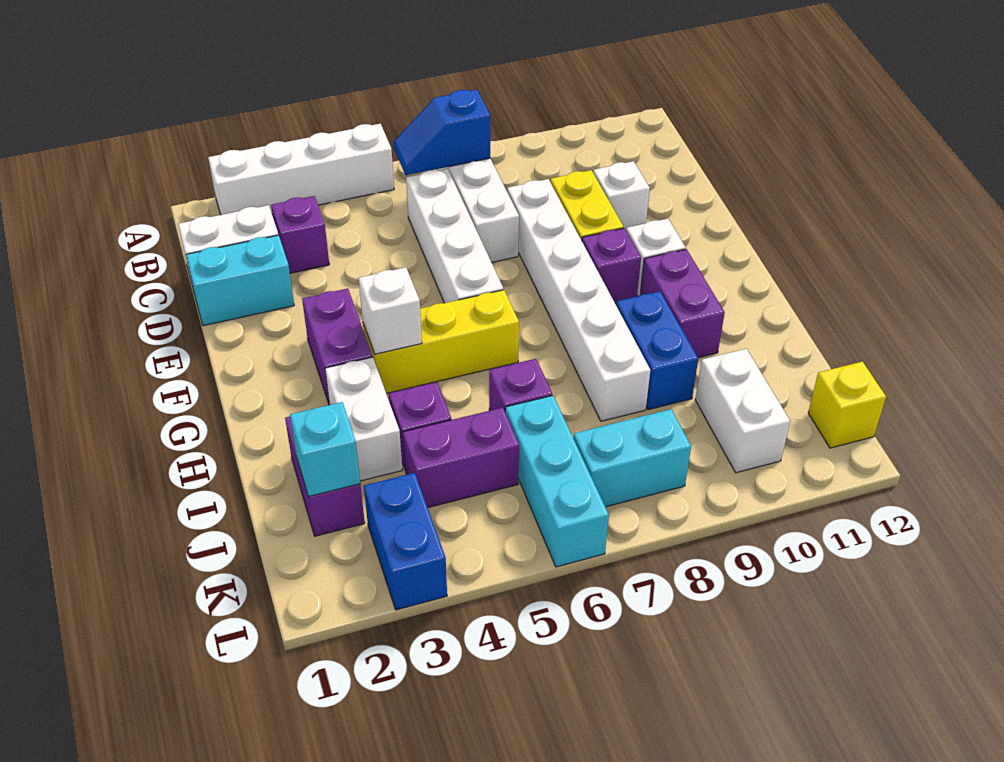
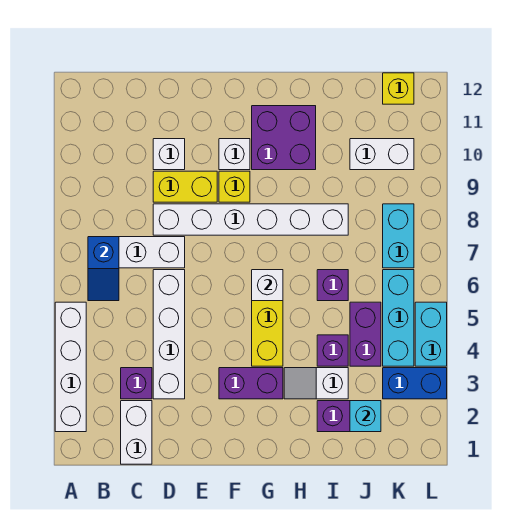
white brick C6:F6 level 1 -> white brick D3:D6 level 1
cyan brick D1:D2 level 1 -> cyan brick L4:L5 level 1
purple brick F9 level 1 -> yellow brick F9 level 1
white brick G4 level 2 -> white brick G6 level 2
purple brick G10:H10 level 1 -> purple brick G10:H11 level 1
white brick H3:I3 level 1 -> white slope H3:I3 level 1 top I
blue brick H9:I9 level 1 -> none
cyan brick J6:L6 level 1 -> cyan brick K4:K6 level 1

